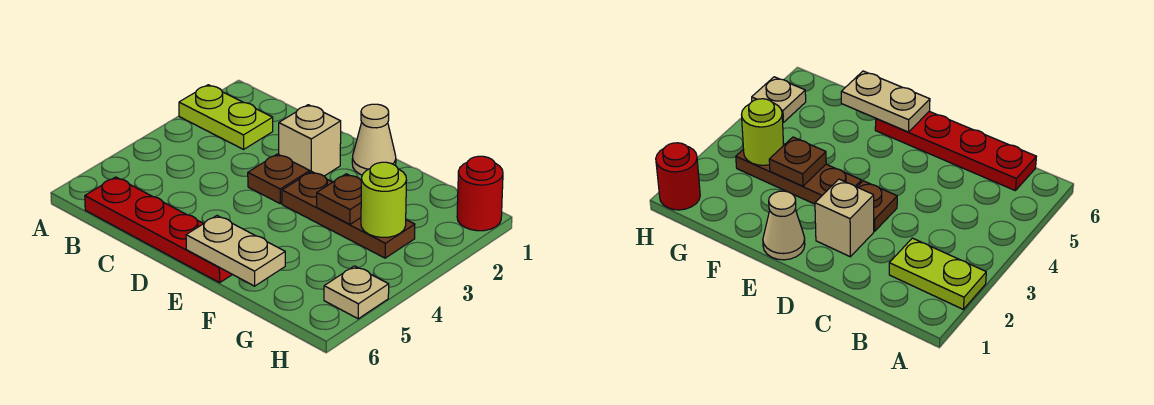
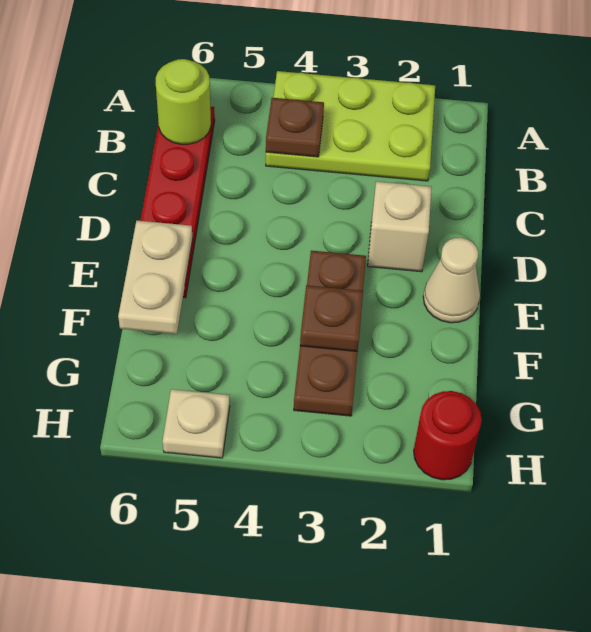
lime plate A2:B2 level 1 -> lime plate A2:B4 level 1
brown plate D3 level 1 -> brown plate B4 level 2
lime round brick G3 level 2 -> lime round brick B6 level 2

